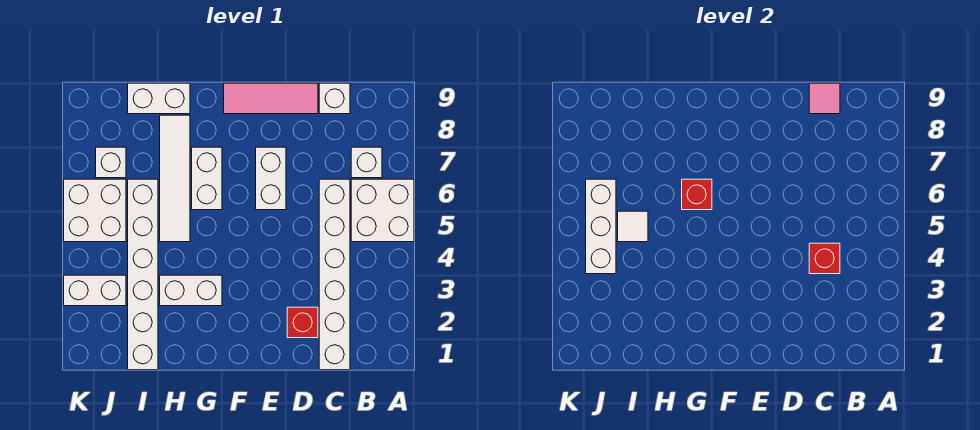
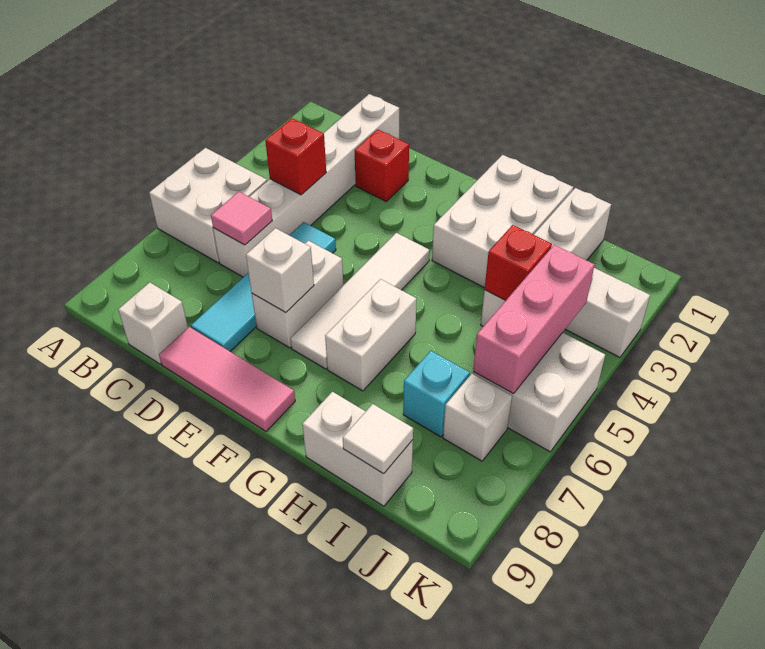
white brick B7 level 1 -> white brick E7 level 2
pink tile C9 level 2 -> pink tile C6 level 2
none -> cyan tile D5:D8 level 1
white brick G3:H3 level 1 -> white brick G1:H3 level 1
red brick G6 level 2 -> red brick I4 level 2
white tile H5:H8 level 1 -> white tile F4:F7 level 1
white brick I1:I6 level 1 -> white brick I1:I4 level 1
white tile I5 level 2 -> white tile I9 level 2
none -> cyan brick I7 level 1
white brick J4:J6 level 2 -> pink brick J4:J6 level 2

